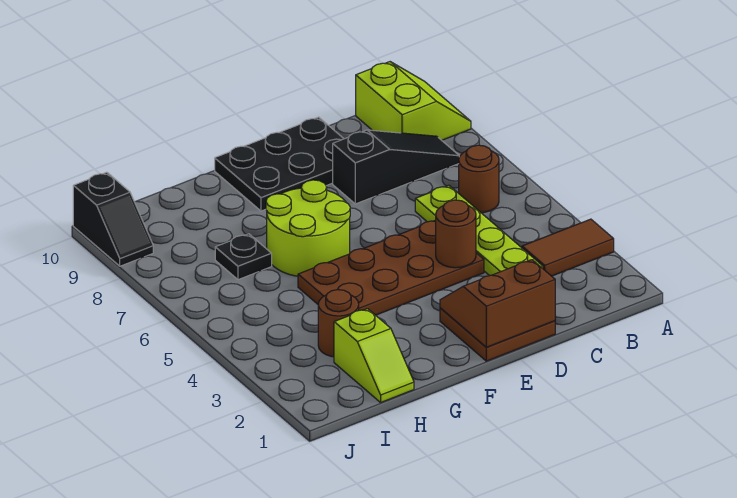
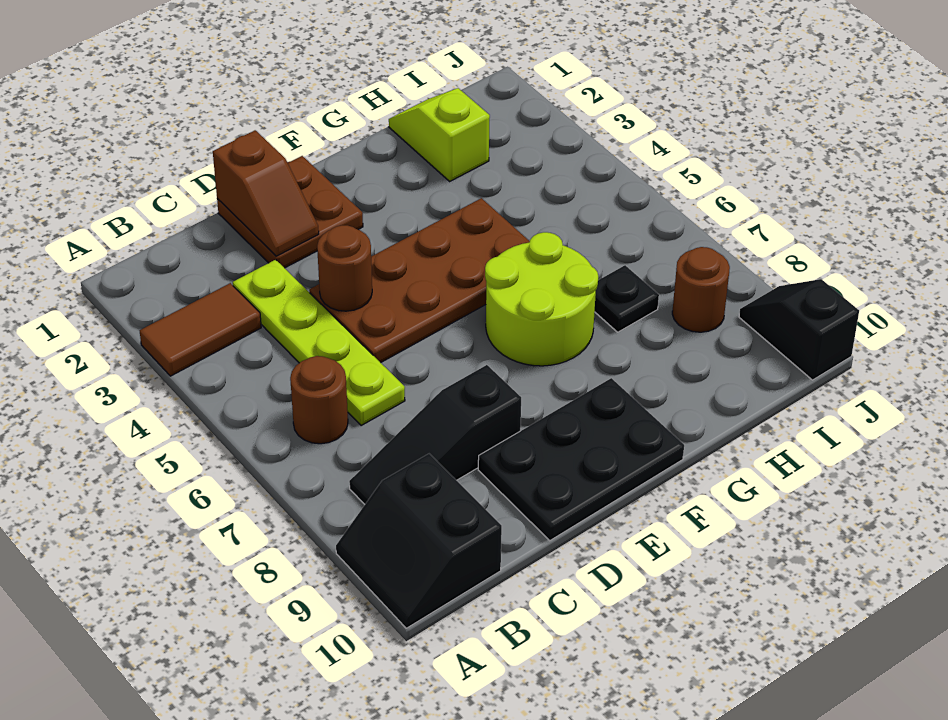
lime slope A9:B10 level 1 top B -> black slope A9:B10 level 1 top B
brown slope D1:E2 level 2 top 1 -> brown slope D1:D2 level 2 top 1
brown round brick H3 level 1 -> brown round brick I8 level 1

